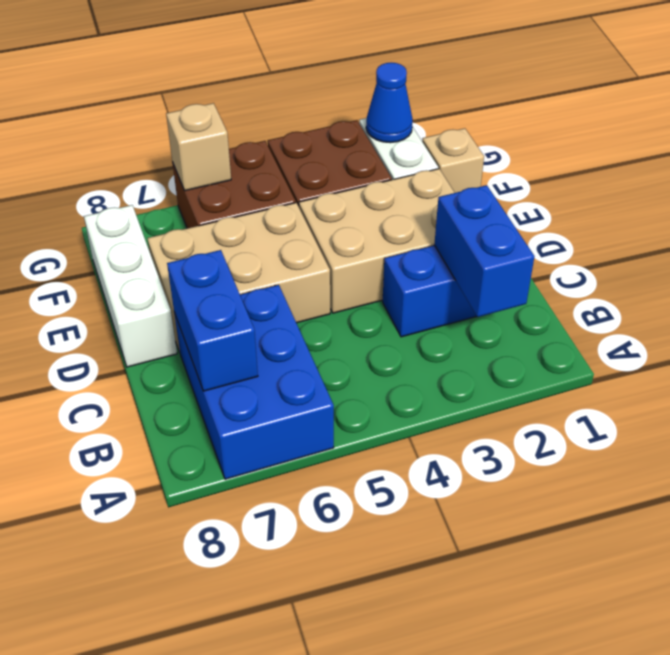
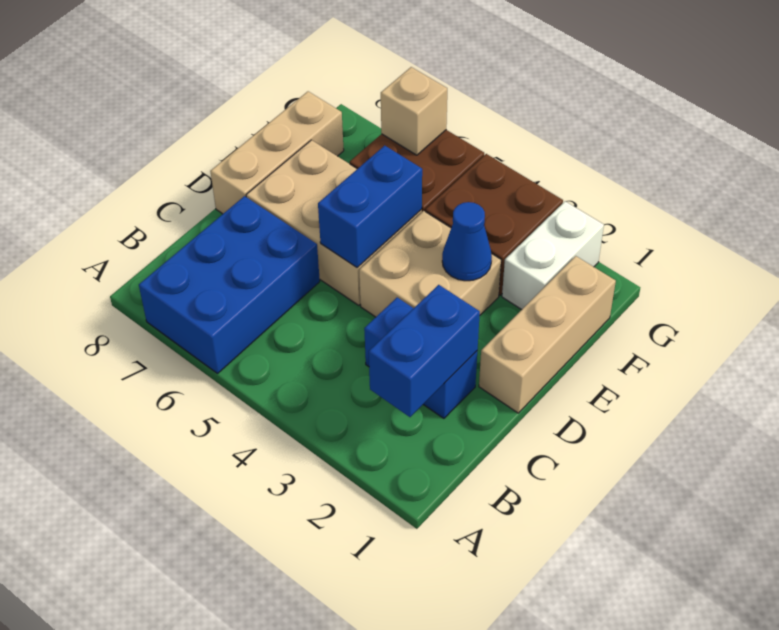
blue brick B7:C7 level 2 -> blue brick D5:E5 level 2
tan brick D2:E4 level 1 -> tan brick D3:E4 level 1
white brick D8:F8 level 1 -> tan brick D8:F8 level 1
tan brick F1 level 1 -> tan brick D1:F1 level 1
blue cone G2 level 2 -> blue cone E3 level 2

